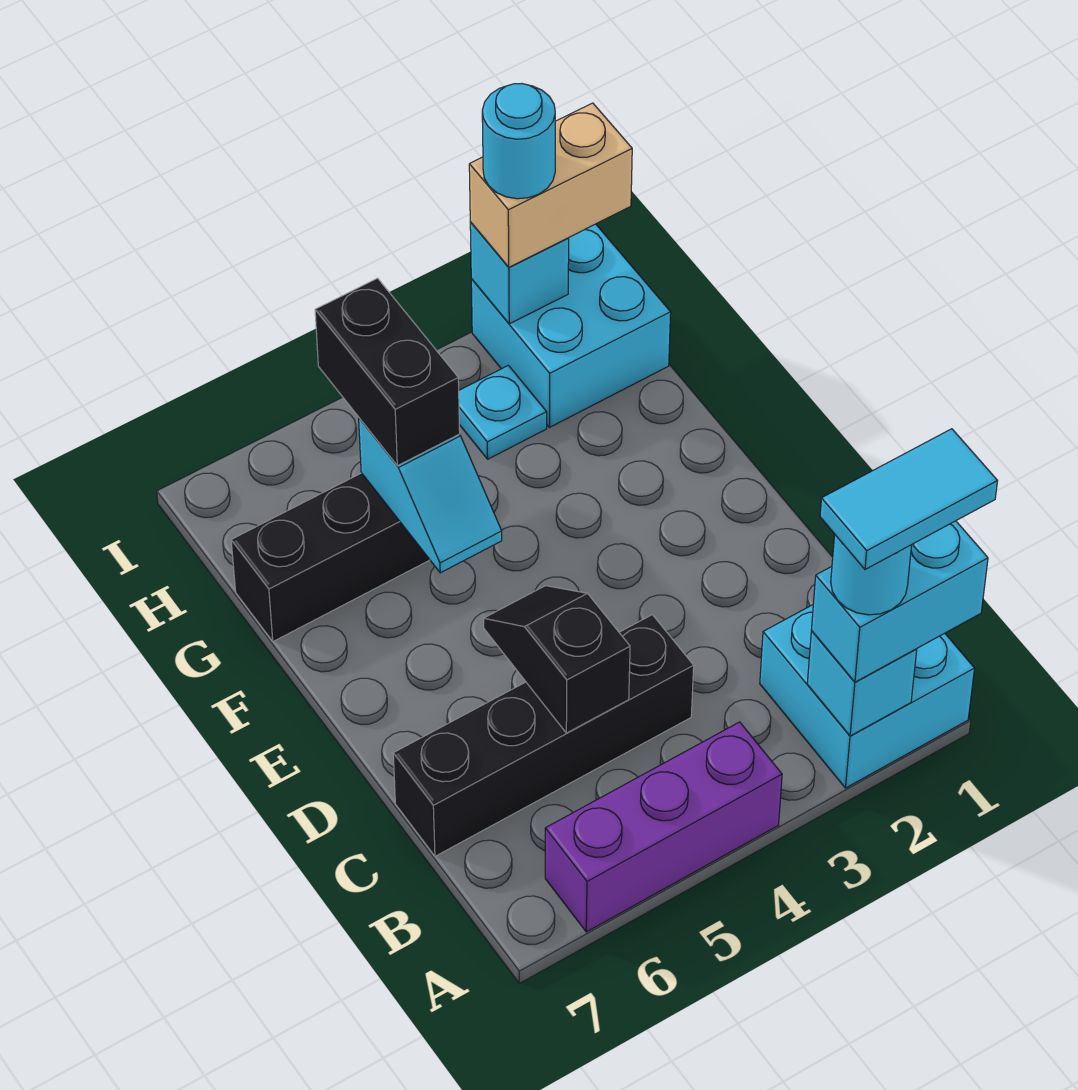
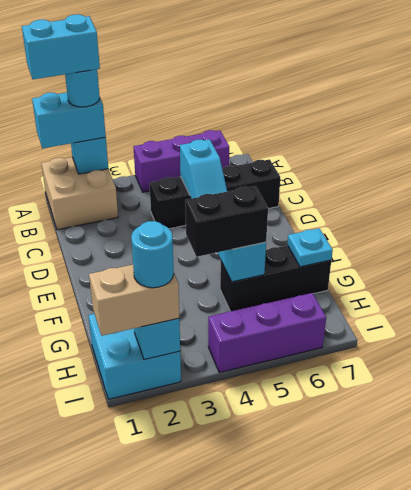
cyan brick A1:B2 level 1 -> tan brick A1:B2 level 1
cyan tile A1:A2 level 5 -> cyan brick A1:A2 level 5
black slope C5:D5 level 2 top C -> cyan slope C5:D5 level 2 top C
black brick G5:H5 level 3 -> black brick G4:G5 level 3
cyan plate H3 level 1 -> cyan plate G7 level 2
none -> purple brick I4:I6 level 1

